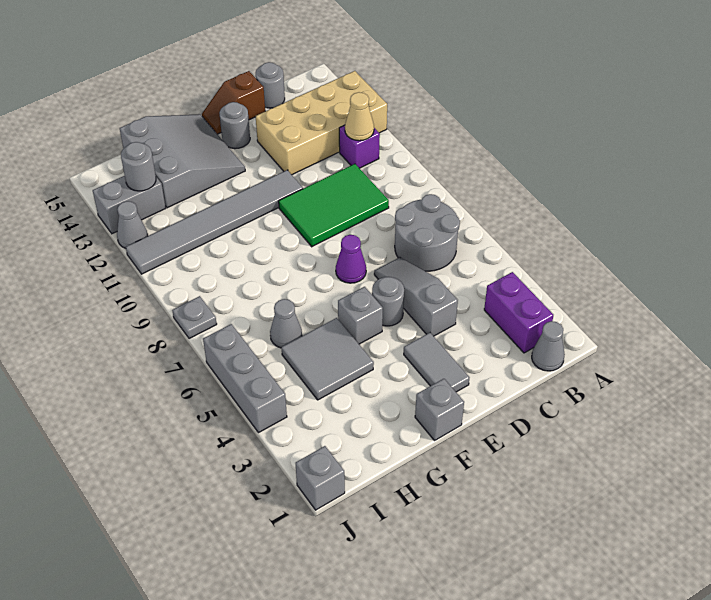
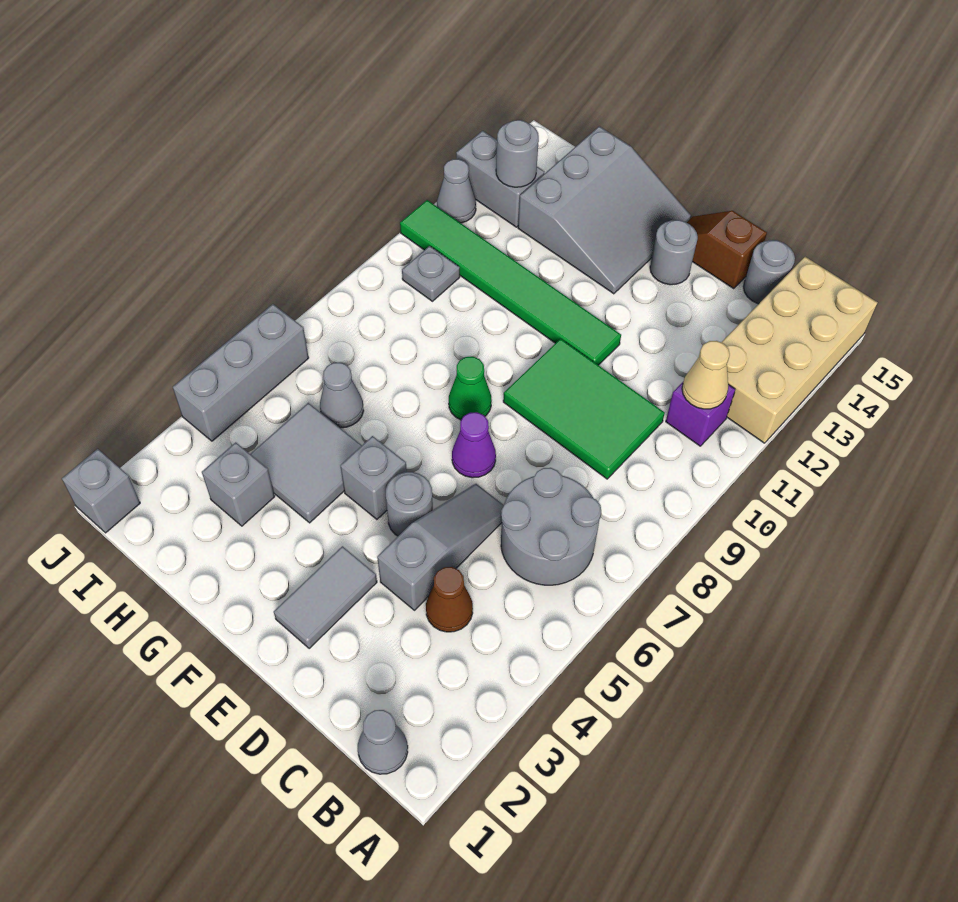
tan brick A12:D13 level 1 -> tan brick A12:B15 level 1
purple brick B2:B3 level 1 -> none
none -> brown cone C4 level 1
grey tile E11:J11 level 1 -> green tile E11:J11 level 1
grey brick F1 level 1 -> grey brick H3 level 1
none -> green cone F8 level 1
grey plate J8 level 1 -> grey plate I10 level 1

